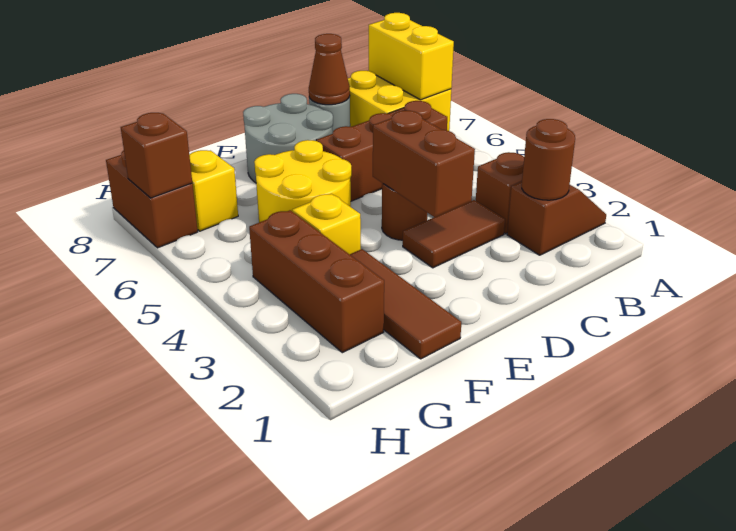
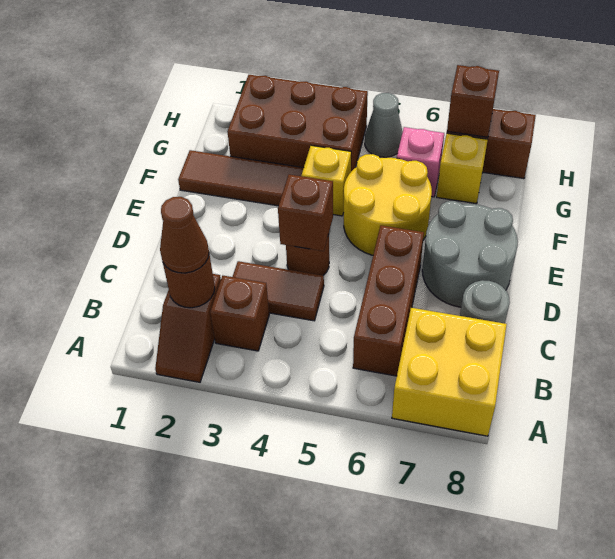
yellow brick A7:A8 level 2 -> none
brown tile C3:D3 level 1 -> brown tile C3:C4 level 1
brown cone C8 level 2 -> brown cone B2 level 3
brown brick D3:D4 level 2 -> brown brick D4 level 2
brown brick G2:G4 level 1 -> brown brick G2:H4 level 1
none -> pink brick G6 level 1
none -> grey cone H5 level 1

